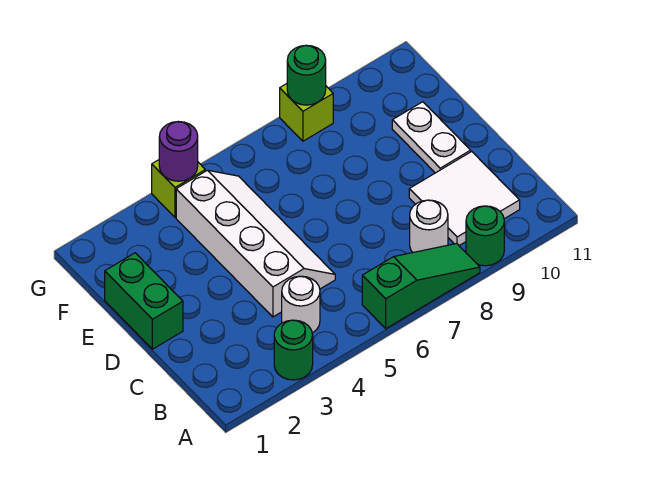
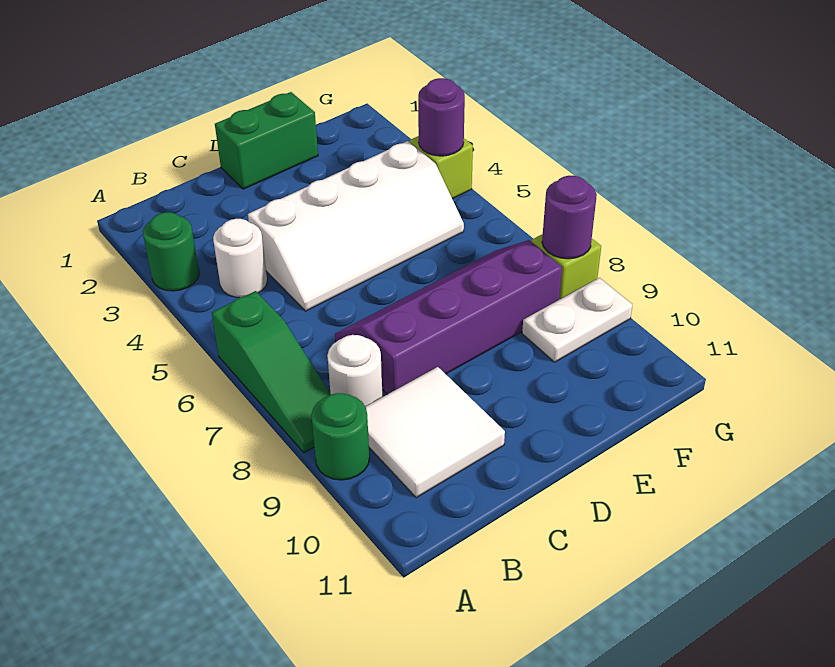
none -> purple slope C7:F8 level 1 top 8
white plate D10:E10 level 1 -> white plate F9:G9 level 1
green round brick G8 level 2 -> purple round brick G8 level 2

